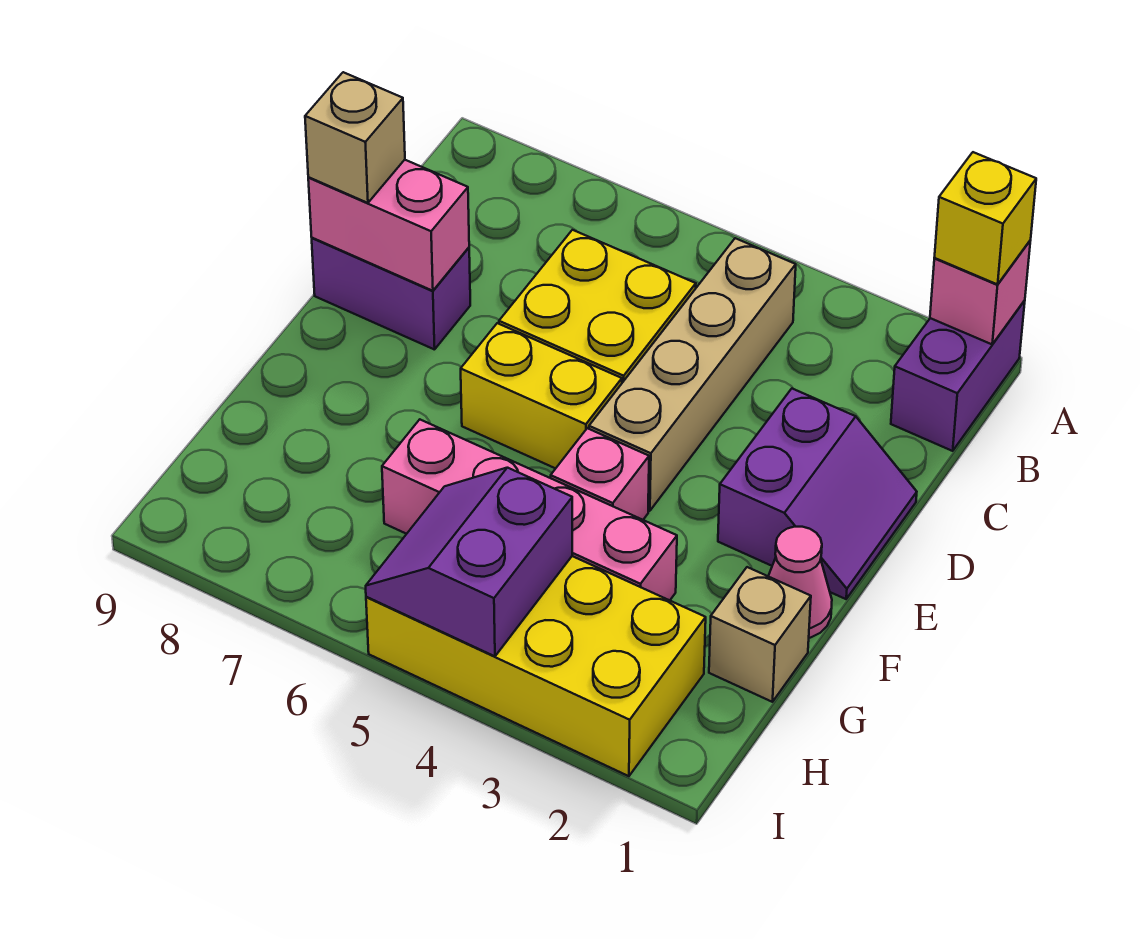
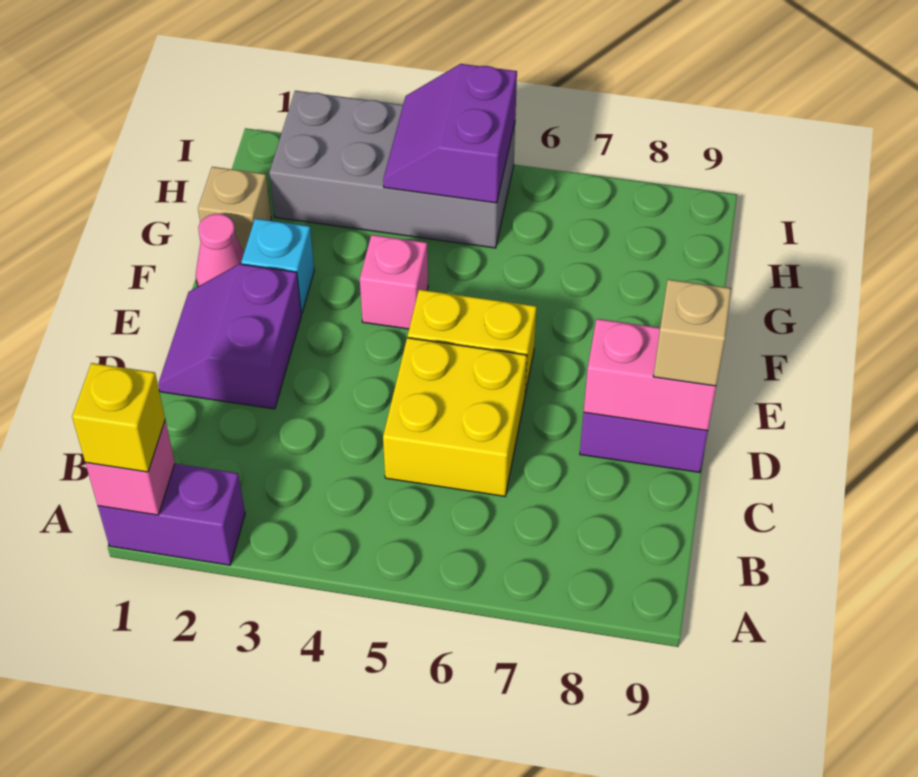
purple brick A1:B1 level 1 -> purple brick A1:A2 level 1
tan brick B4:E4 level 1 -> none
none -> cyan brick F2 level 1
pink brick G3:G6 level 1 -> none
yellow brick H2:I5 level 1 -> grey brick H2:I5 level 1
purple slope H4:I5 level 2 top 4 -> purple slope H4:I5 level 2 top 5

